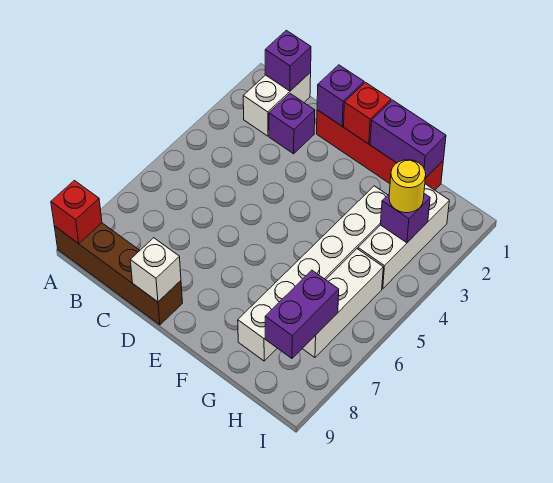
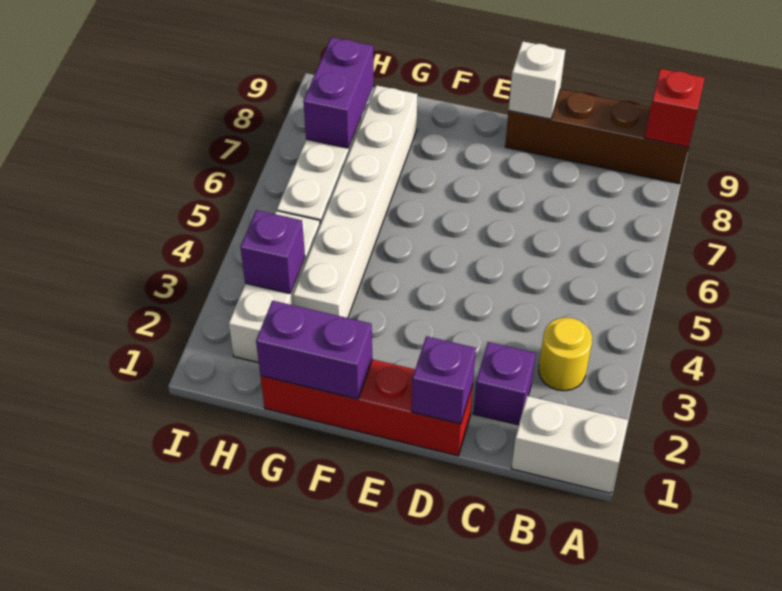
white brick B1:B2 level 1 -> white brick A1:B1 level 1
purple brick B1 level 2 -> none
red brick E1 level 2 -> none
yellow round brick H3 level 3 -> yellow round brick B3 level 1

